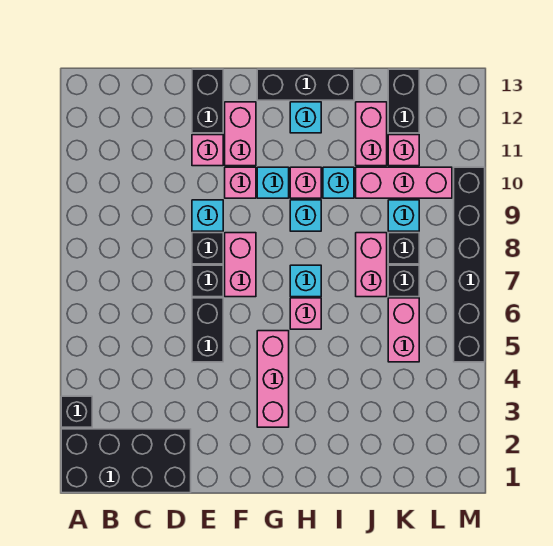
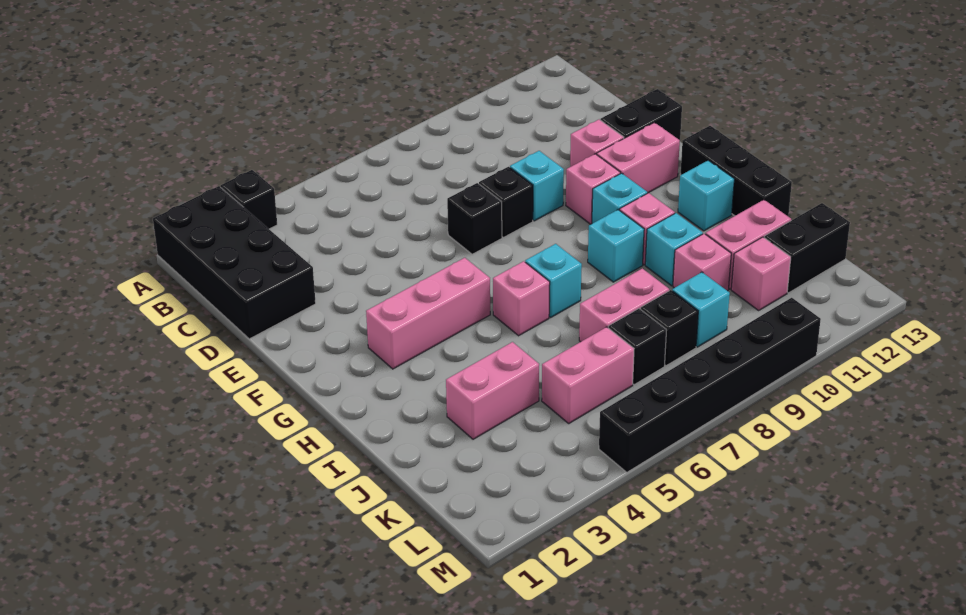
black brick E5:E6 level 1 -> none
pink brick F7:F8 level 1 -> pink brick J3:J4 level 1
pink brick J10:L10 level 1 -> pink brick J10 level 1

